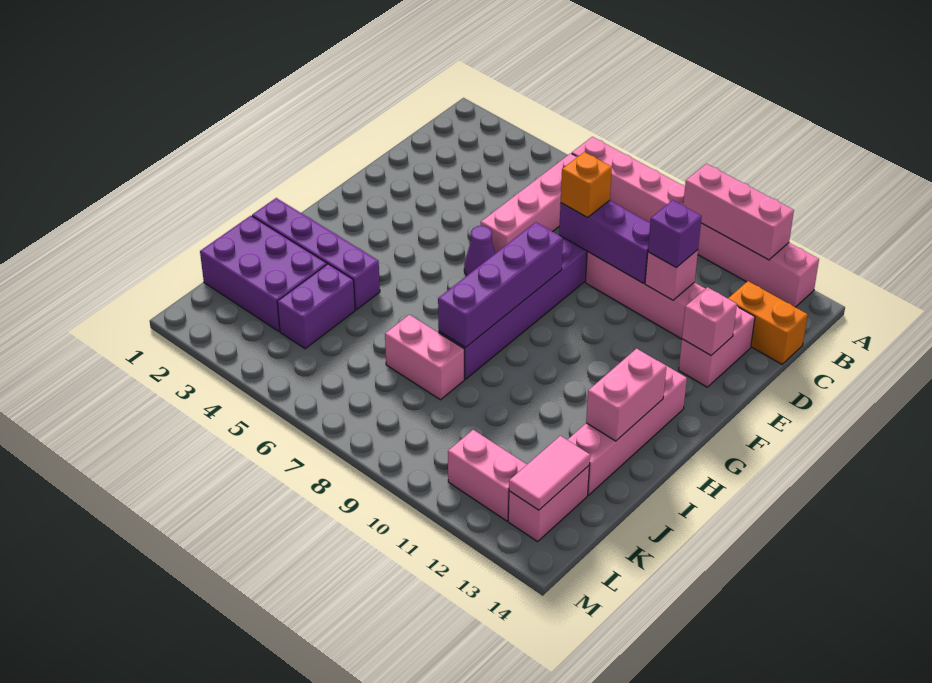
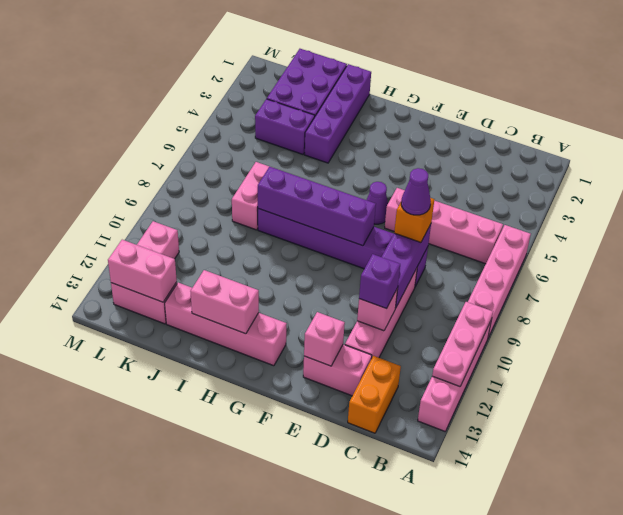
pink brick A10:A12 level 2 -> pink plate A10:A12 level 2
none -> purple cone D8 level 4
pink tile K13:L13 level 2 -> pink brick K13:L13 level 2

